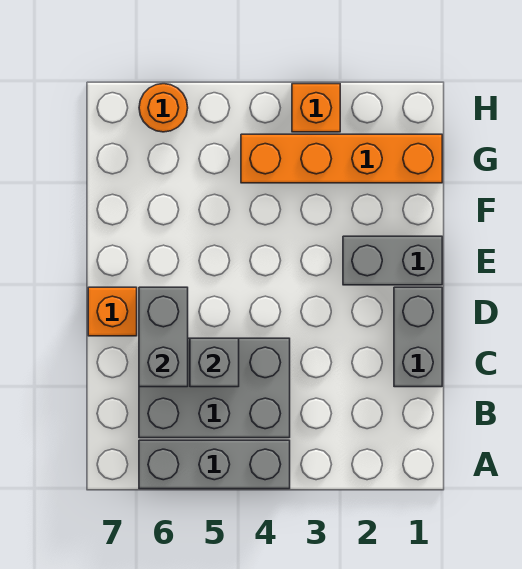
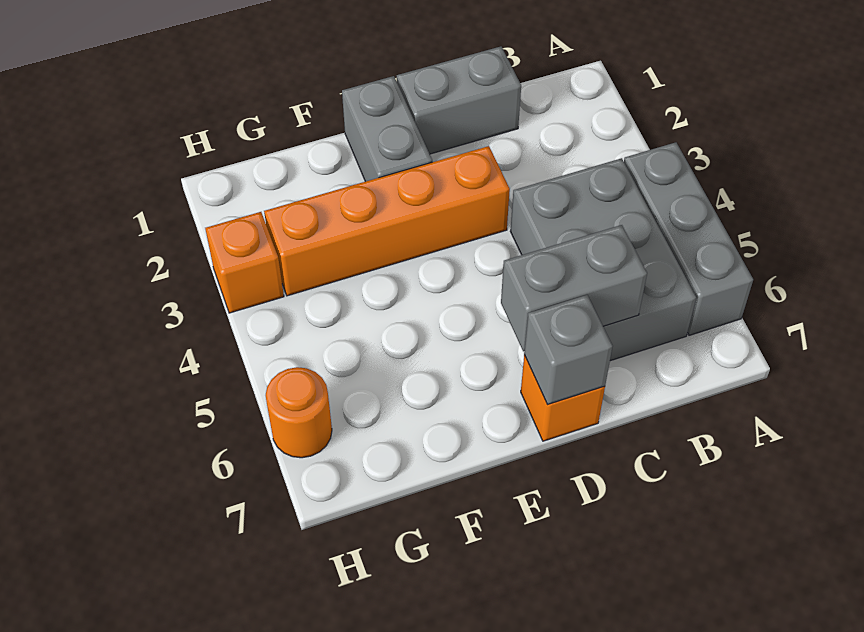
grey brick C5 level 2 -> grey brick D7 level 2
orange brick G1:G4 level 1 -> orange brick D3:G3 level 1

